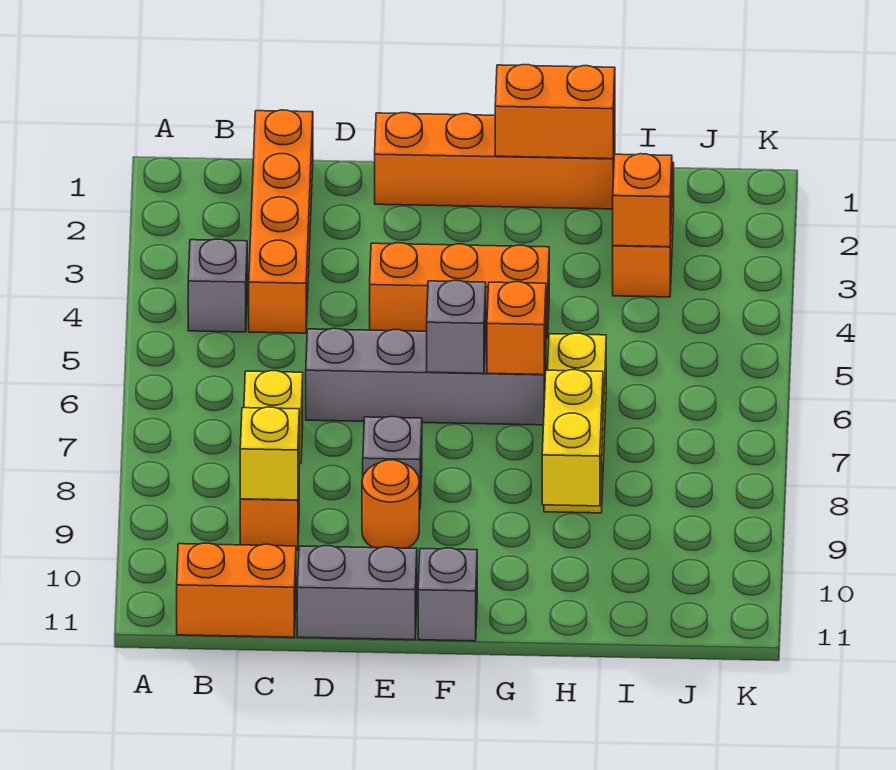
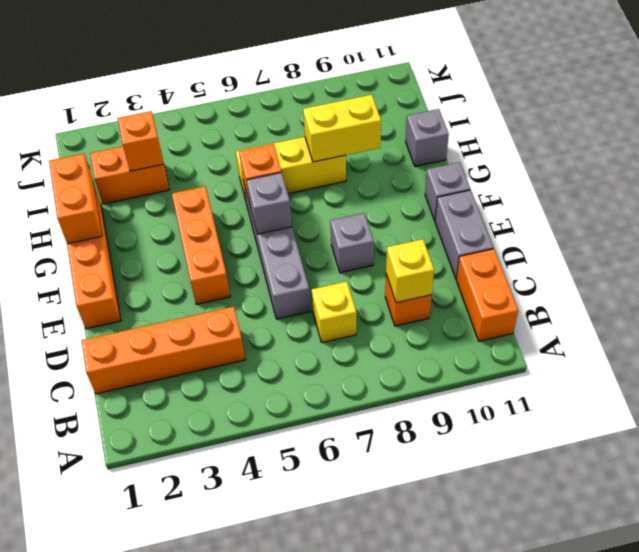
grey brick B4 level 1 -> grey brick H11 level 1
orange round brick E9 level 1 -> none

